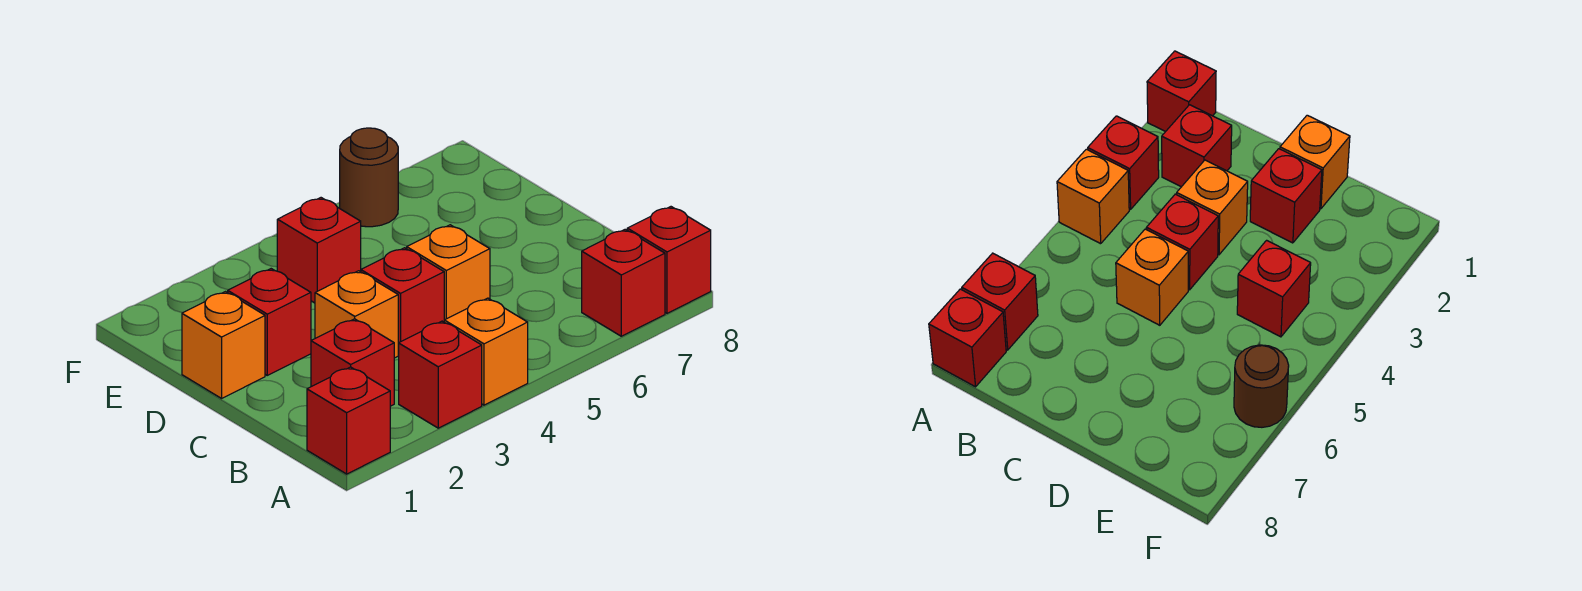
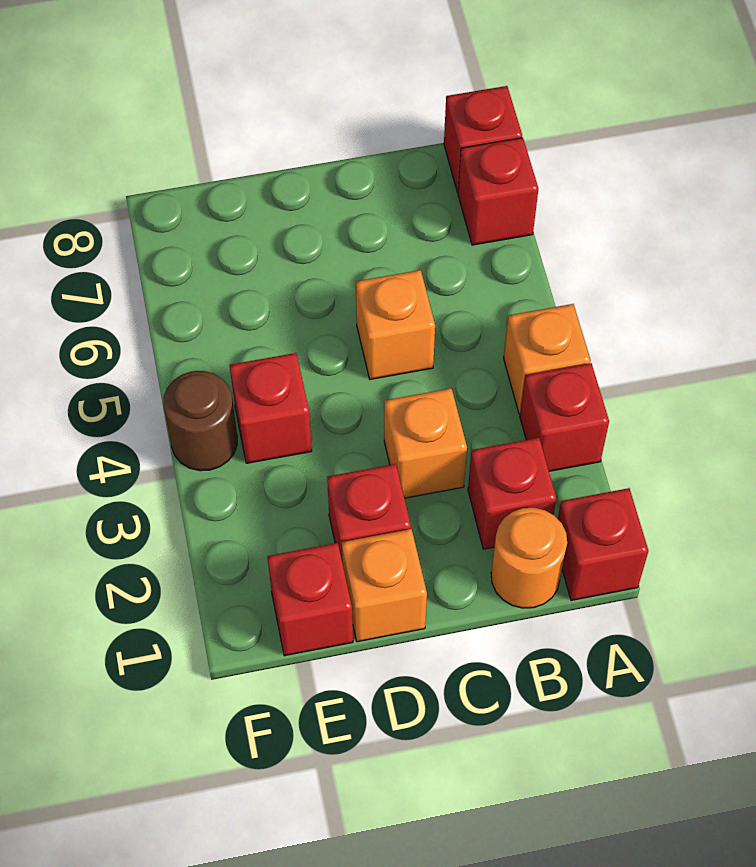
none -> orange round brick B1 level 1
red brick C4 level 1 -> red brick E1 level 1
brown round brick F6 level 1 -> brown round brick F4 level 1

